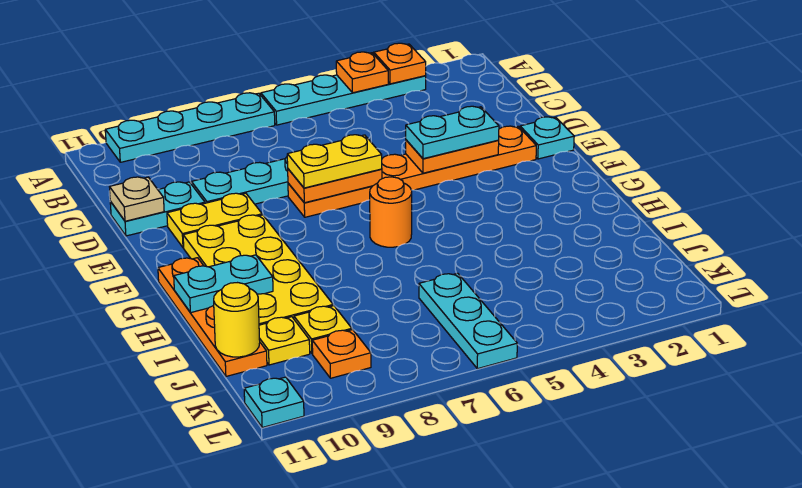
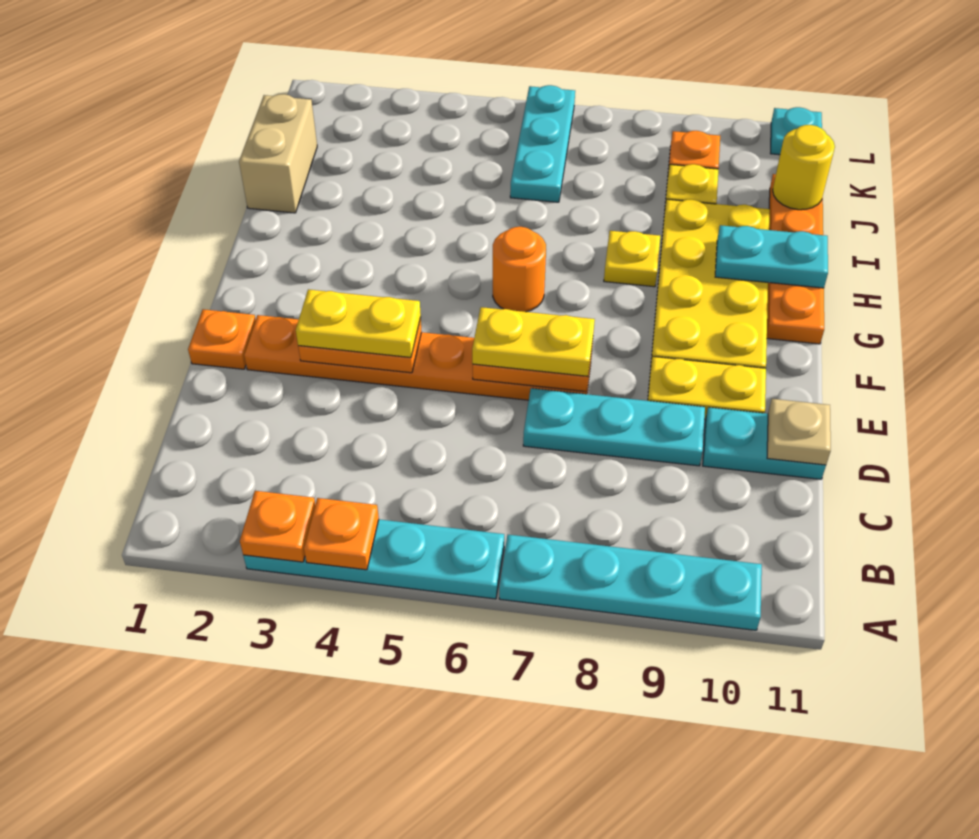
cyan plate E1 level 1 -> orange plate E1 level 1
cyan plate E3:E4 level 3 -> yellow plate E3:E4 level 3
none -> tan brick I1:J1 level 1
yellow plate J10 level 1 -> yellow plate H8 level 1

